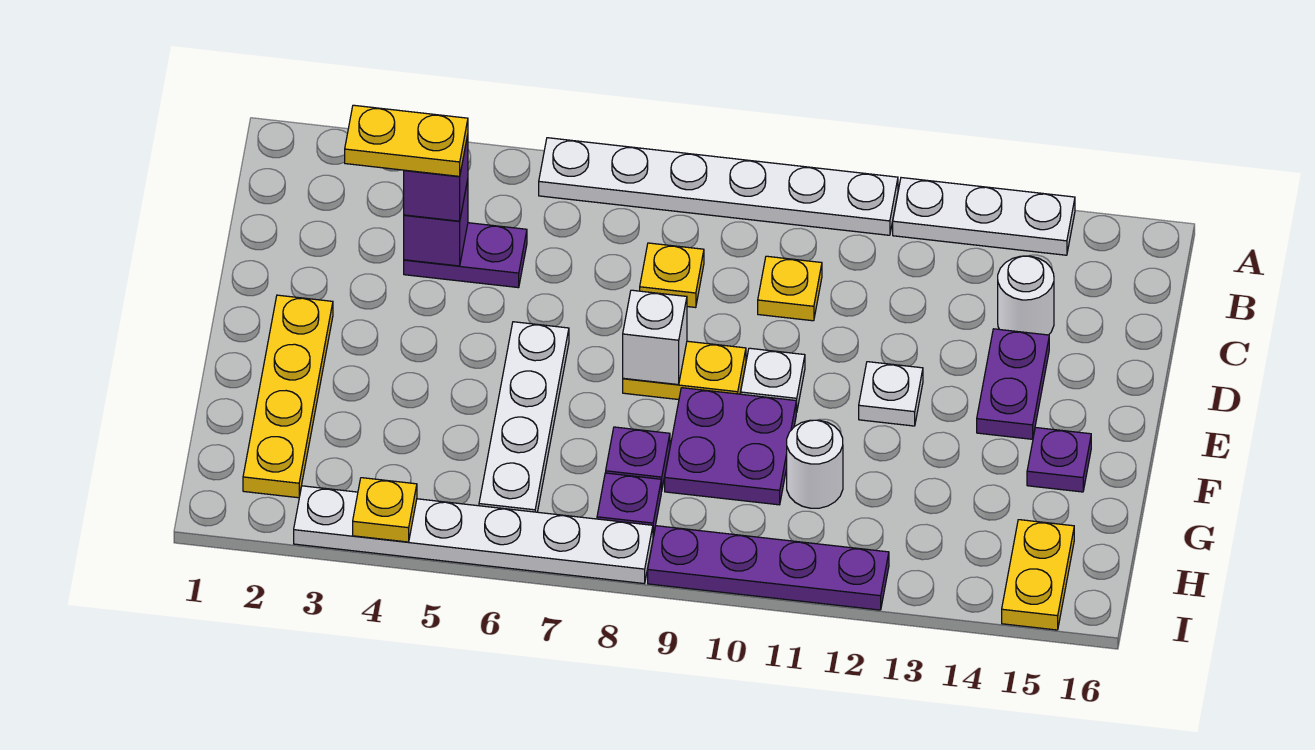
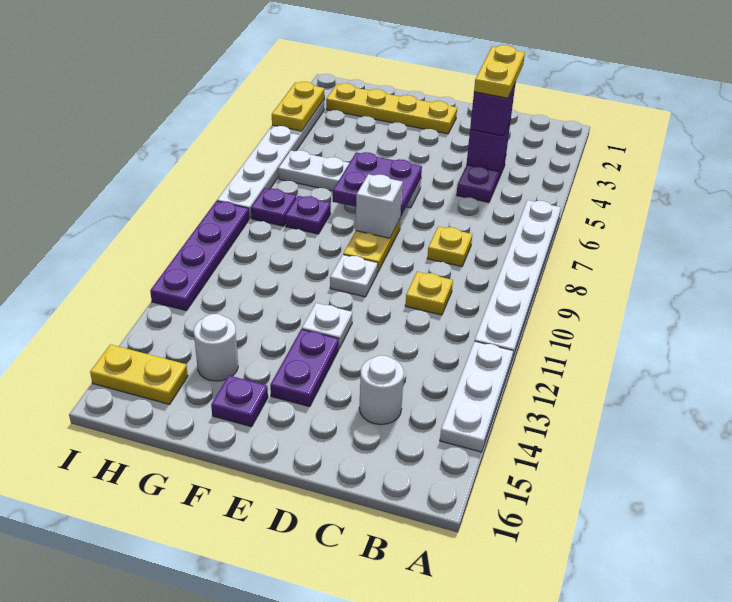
purple plate D14:E14 level 1 -> purple plate E13:E14 level 1
purple plate F9:G10 level 1 -> purple plate E6:F7 level 2
white round brick G11 level 1 -> white round brick G14 level 1
yellow plate I4 level 2 -> yellow plate I3:I4 level 2

